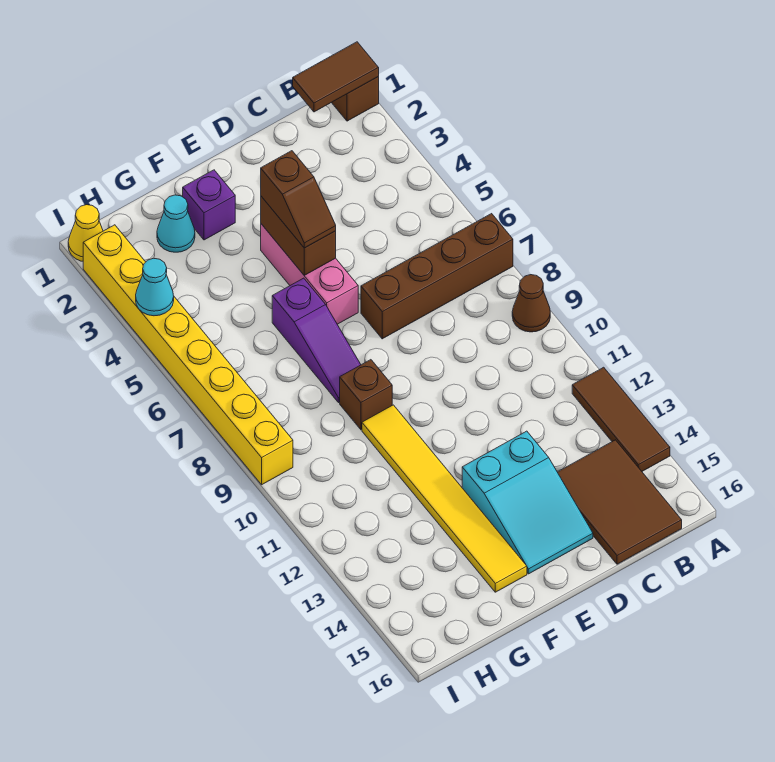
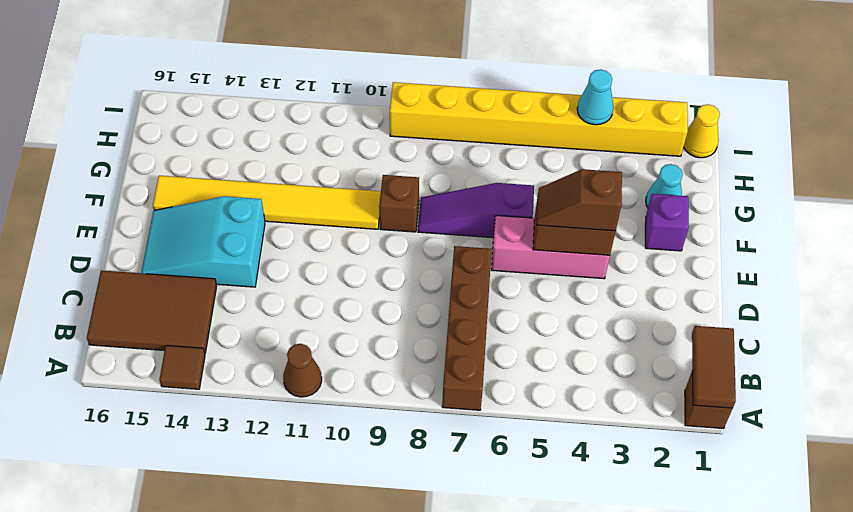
brown cone A9 level 1 -> brown cone A11 level 1
brown tile A12:A14 level 1 -> brown tile A14 level 1

